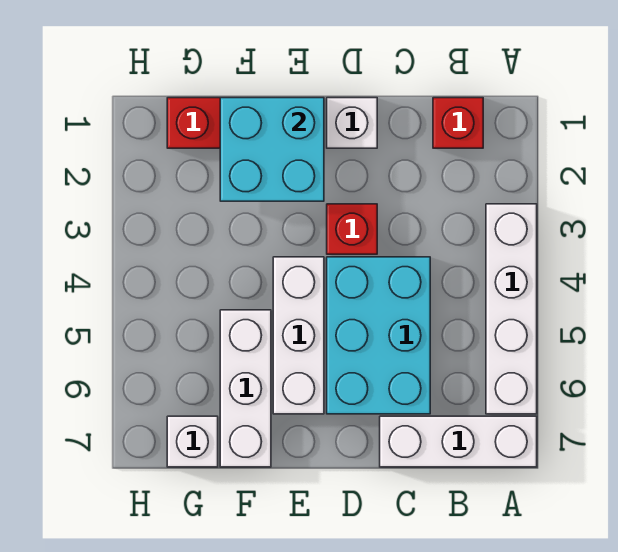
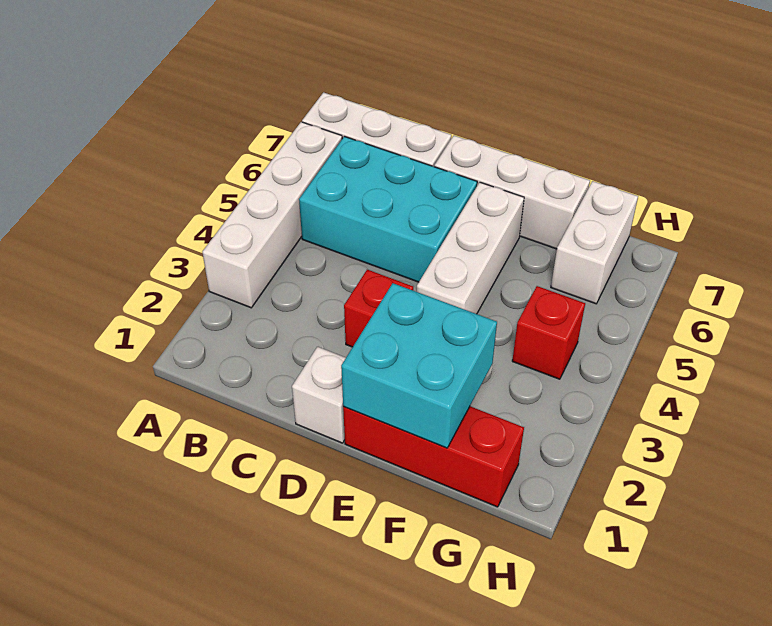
red brick B1 level 1 -> red brick G4 level 1
cyan brick C4:D6 level 1 -> cyan brick B5:D6 level 1
white brick F5:F7 level 1 -> white brick D7:F7 level 1
white brick G7 level 1 -> white brick G6:G7 level 1

